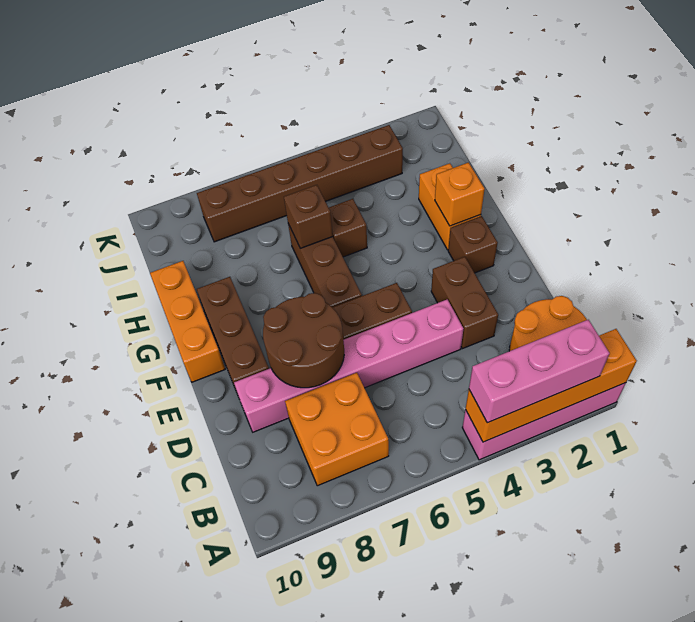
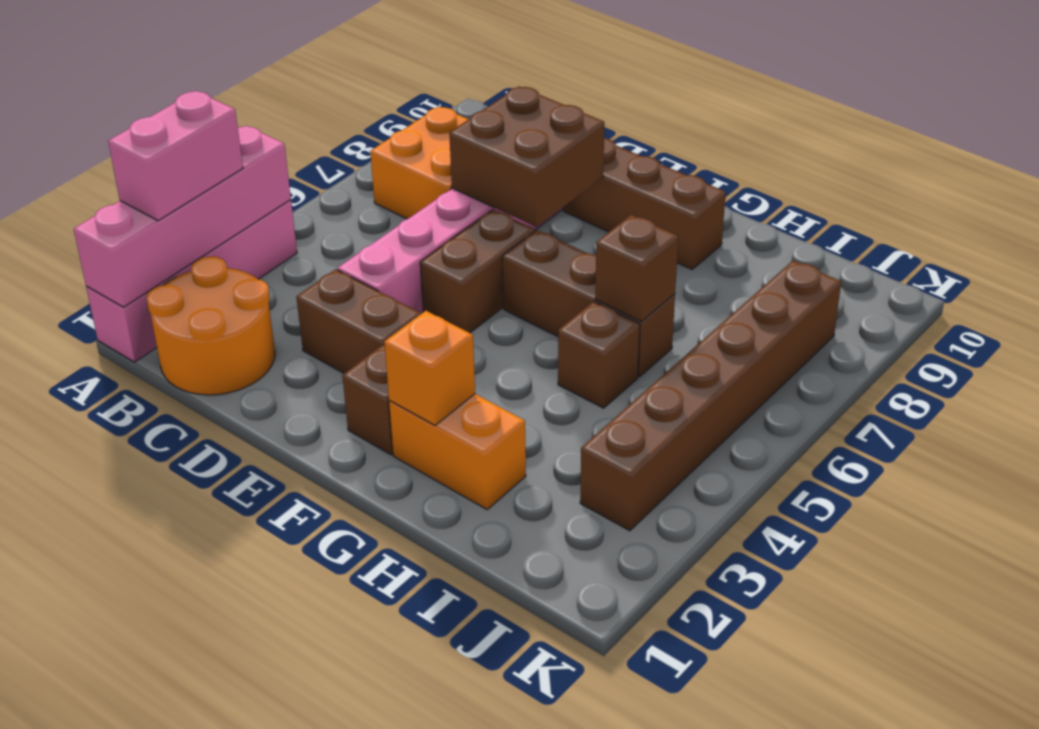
orange brick A1:A4 level 2 -> pink brick A1:A4 level 2
pink brick A2:A4 level 3 -> pink brick A2:A3 level 3
brown round brick D7:E8 level 2 -> brown brick D7:E8 level 2
orange brick F10:H10 level 1 -> none

